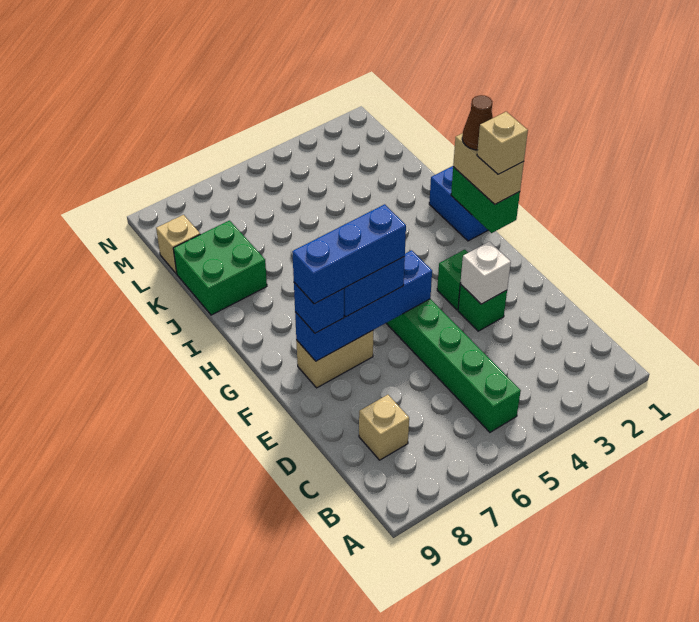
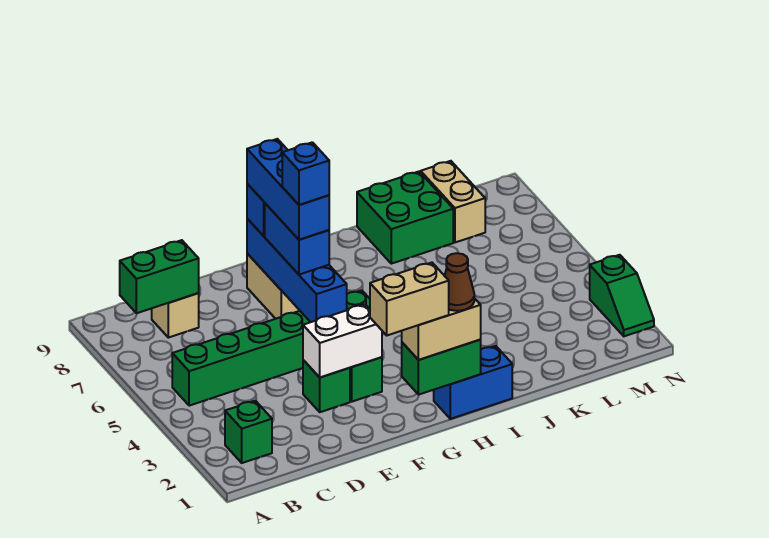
none -> green brick B2 level 1
none -> green brick B8:C8 level 2
white brick E3 level 2 -> white brick E3:F3 level 2
none -> blue brick F6 level 5
tan brick G1 level 4 -> tan brick F1:G1 level 4
tan brick L9 level 1 -> tan brick L8:L9 level 1
none -> green slope N2:N3 level 1 top 3

